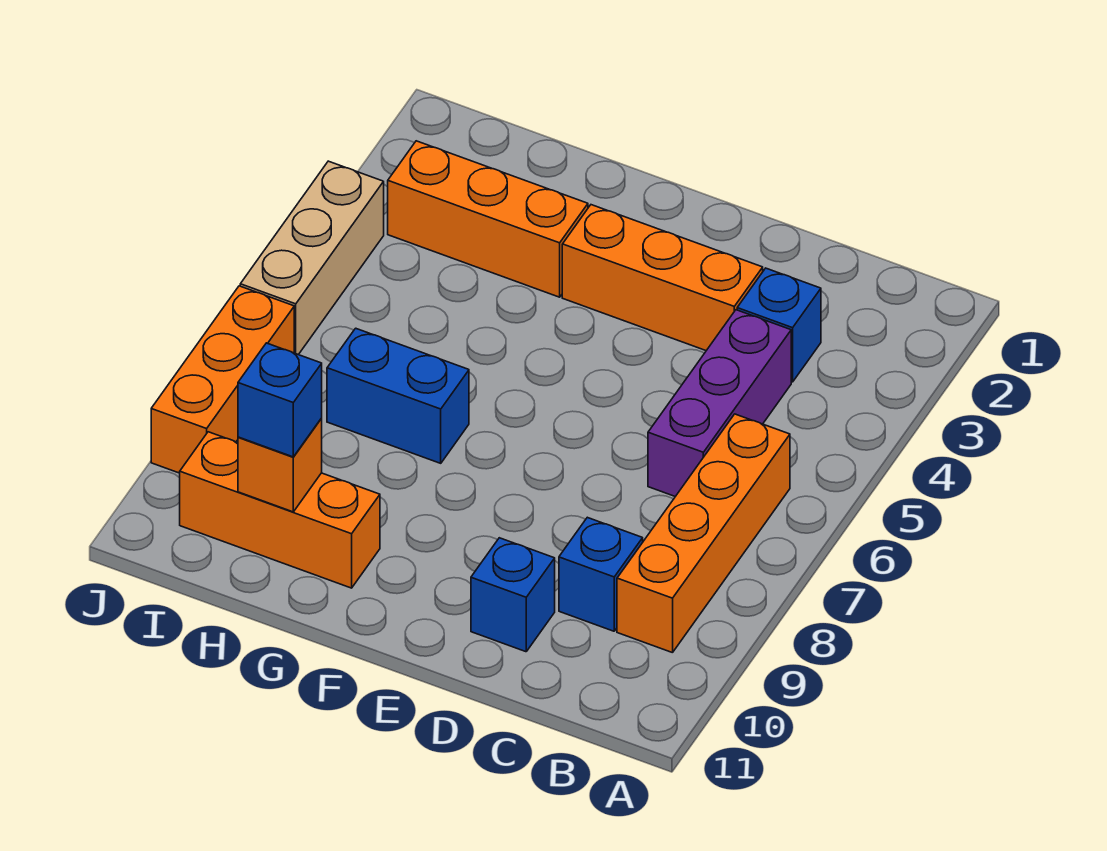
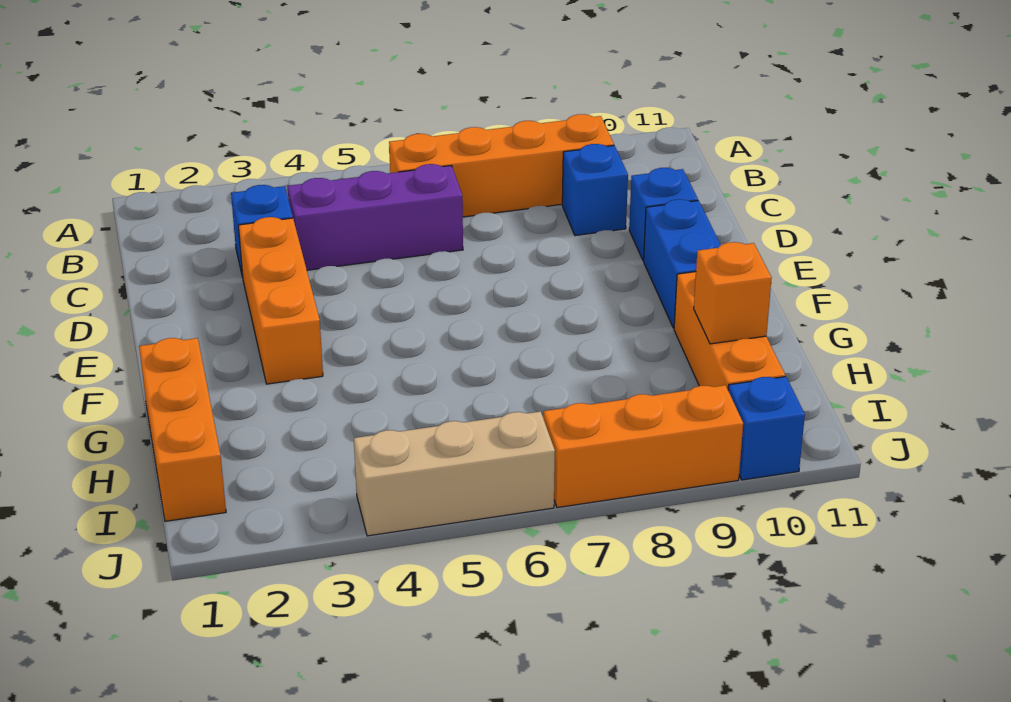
orange brick G3:I3 level 1 -> orange brick G1:I1 level 1
blue brick G7:H7 level 1 -> blue brick E10:F10 level 1
blue brick H10 level 3 -> blue brick J10 level 1

